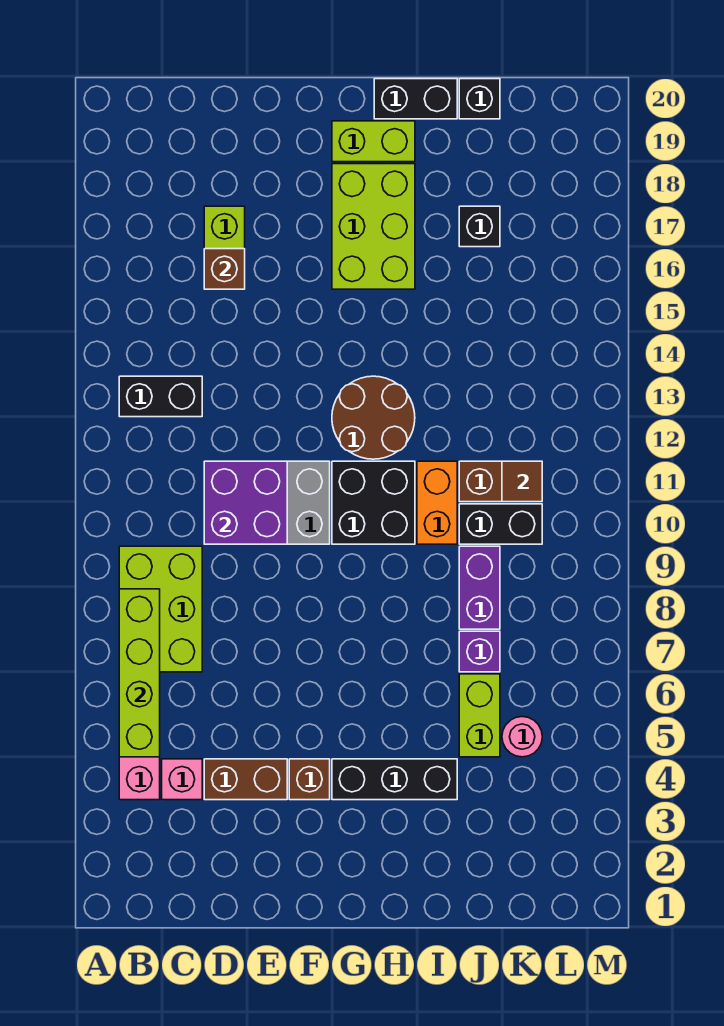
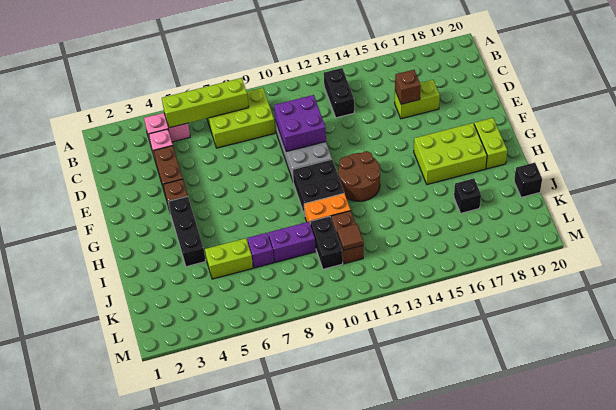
black brick H20:I20 level 1 -> none
pink round brick K5 level 1 -> none

